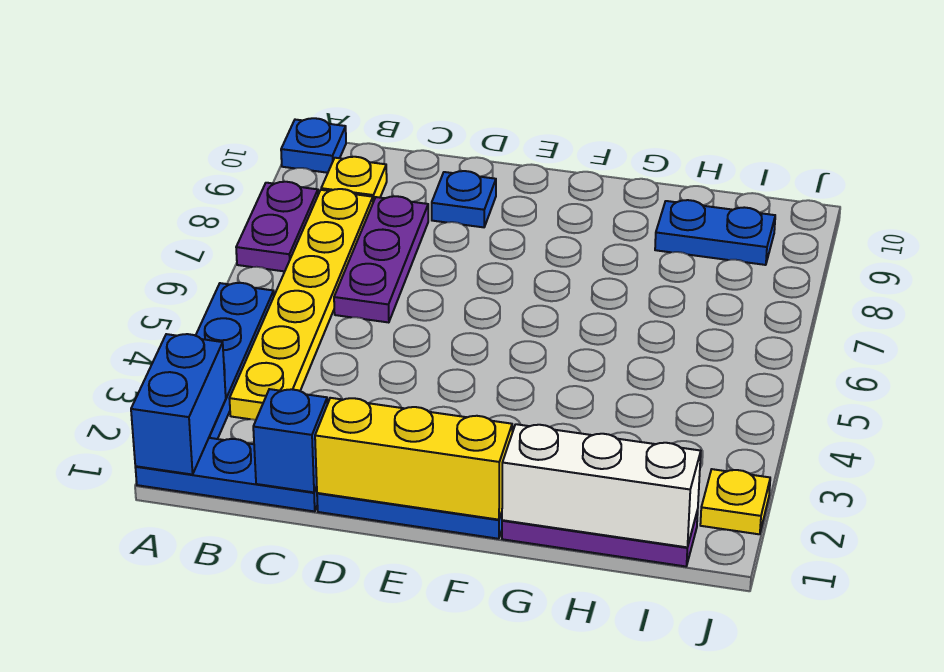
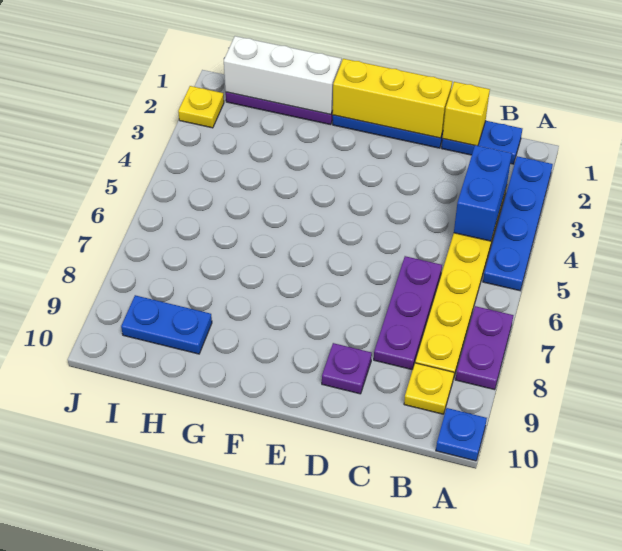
blue plate A1:C1 level 1 -> blue plate B1:C1 level 1
blue brick A1:A2 level 2 -> blue brick B3:B4 level 2
blue brick C1 level 2 -> yellow brick C1 level 2
blue plate D9 level 1 -> purple plate D9 level 1

